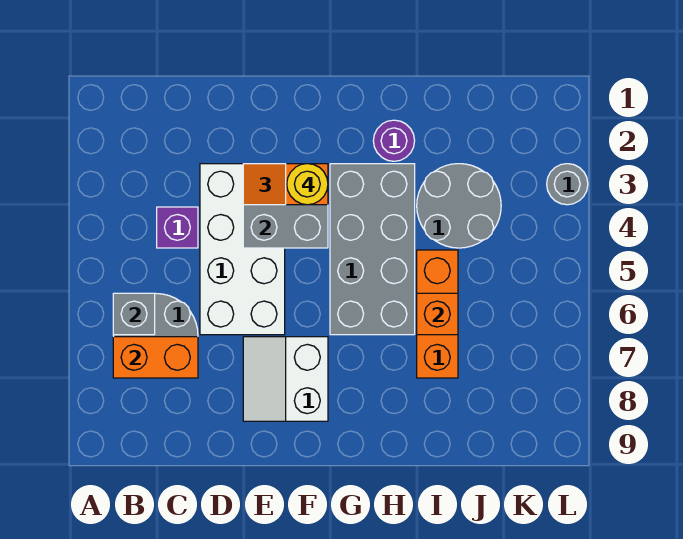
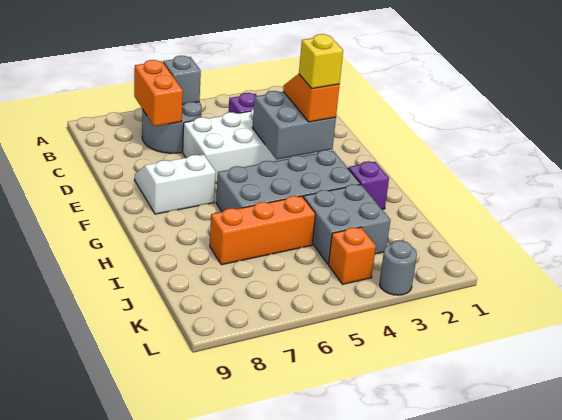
yellow round brick F3 level 4 -> yellow brick F3 level 4
purple round brick H2 level 1 -> purple brick H2 level 1
grey round brick I3:J4 level 1 -> grey brick I3:J4 level 1
orange brick I6 level 2 -> orange brick K4 level 1

